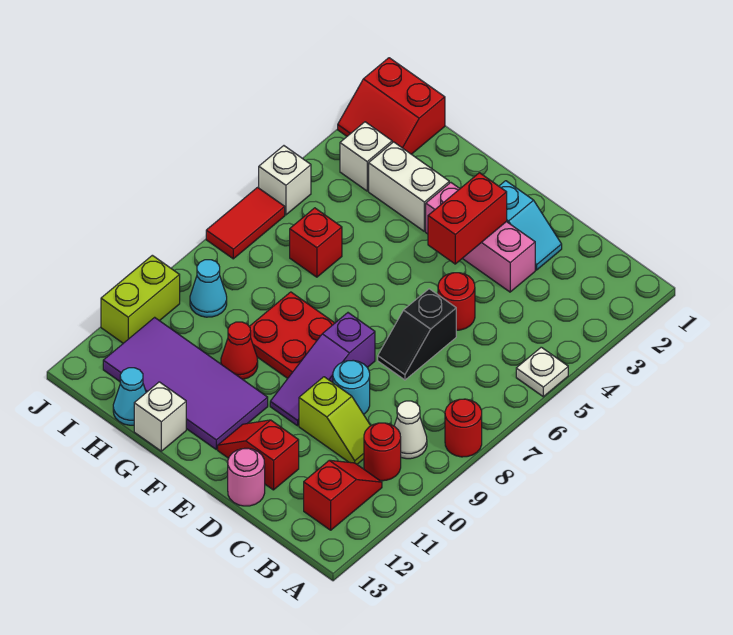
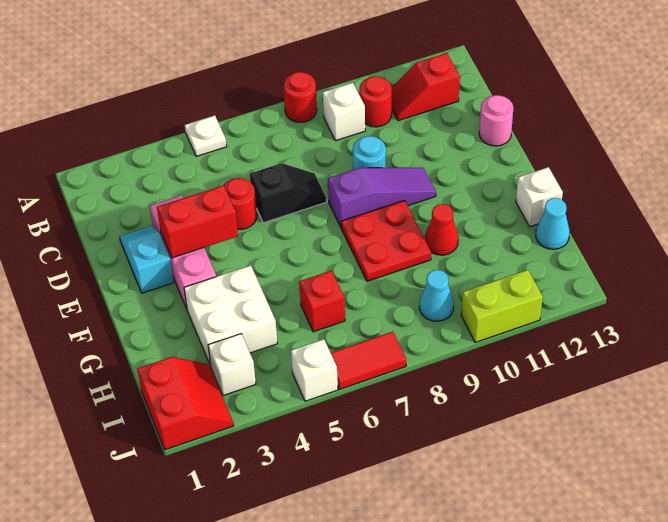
white cone B9 level 1 -> white brick B9 level 1
lime slope C10:D10 level 1 top D -> none
red slope D12:E12 level 1 top D -> none
purple tile F11:I12 level 1 -> none
white brick G3:H3 level 1 -> white brick G3:H4 level 1

